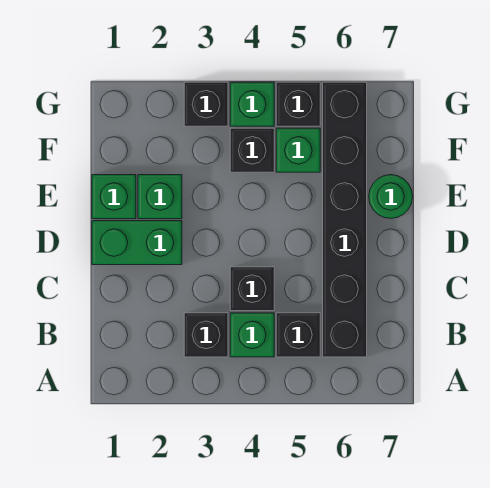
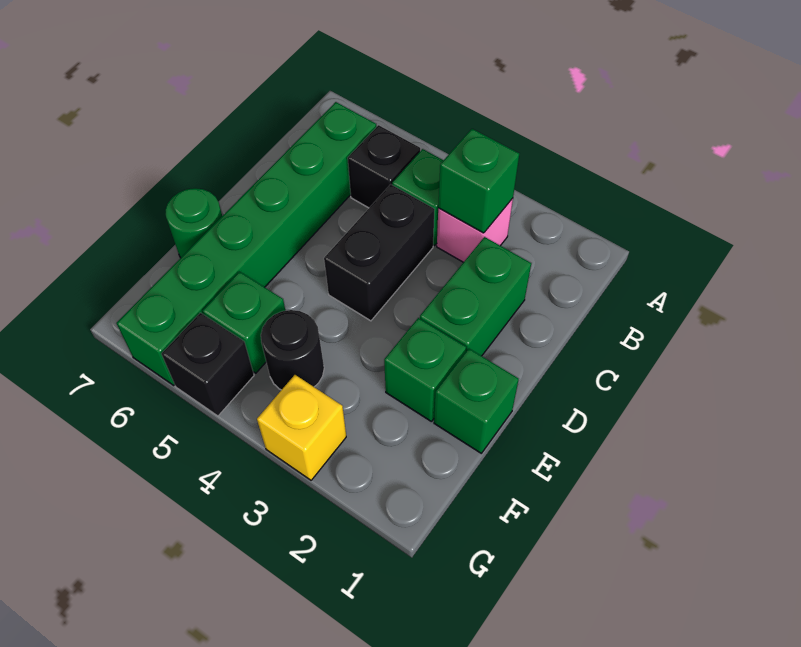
black brick B3 level 1 -> pink brick B3 level 1
black brick B6:G6 level 1 -> green brick B6:G6 level 1
black brick C4 level 1 -> black brick C4:D4 level 1
green brick D1:D2 level 1 -> green brick C2:D2 level 1
black brick F4 level 1 -> black round brick F4 level 1
black brick G3 level 1 -> yellow brick G3 level 1
green brick G4 level 1 -> green brick B3 level 2

